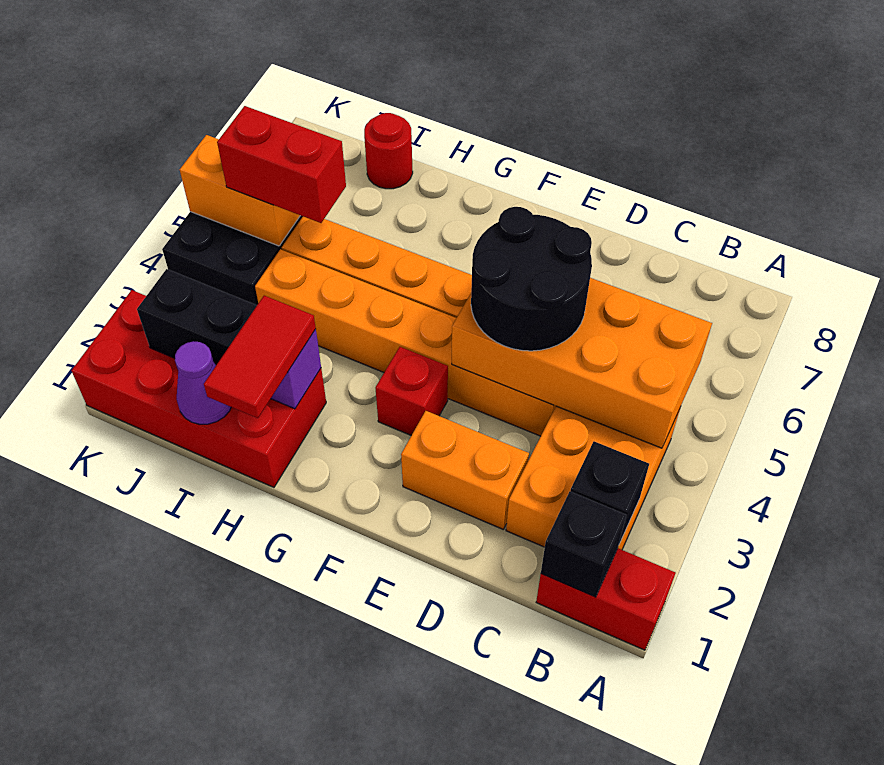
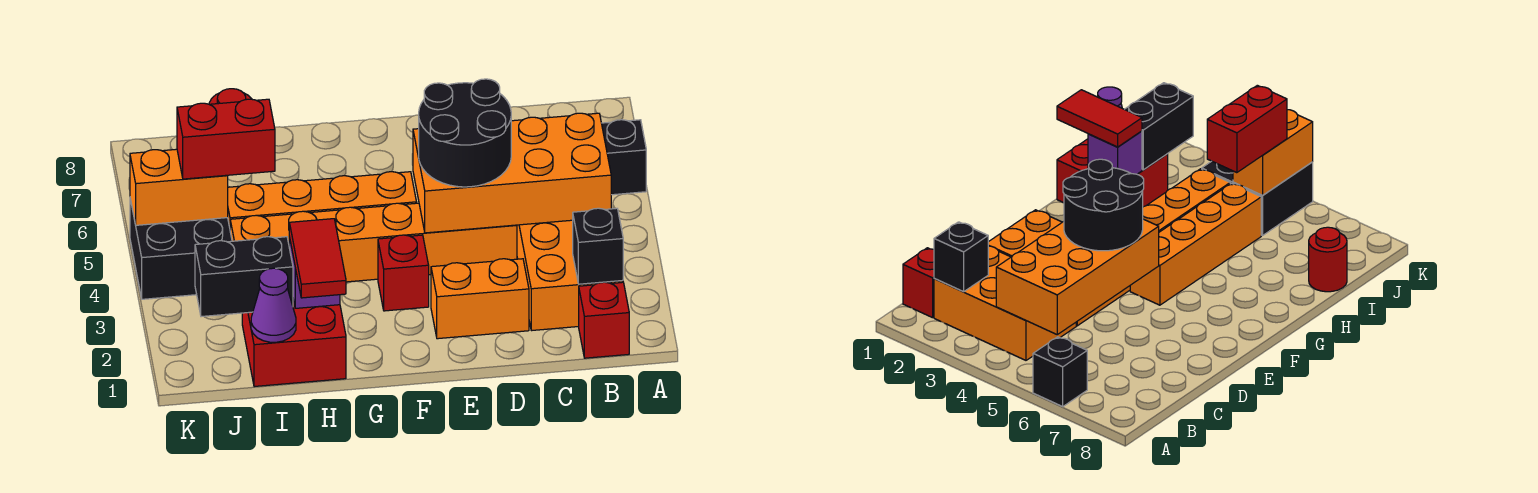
red brick A1:B1 level 1 -> red brick B1 level 1
black brick B1 level 2 -> black brick A6 level 1
red brick H1:K2 level 1 -> red brick H1:I2 level 1

